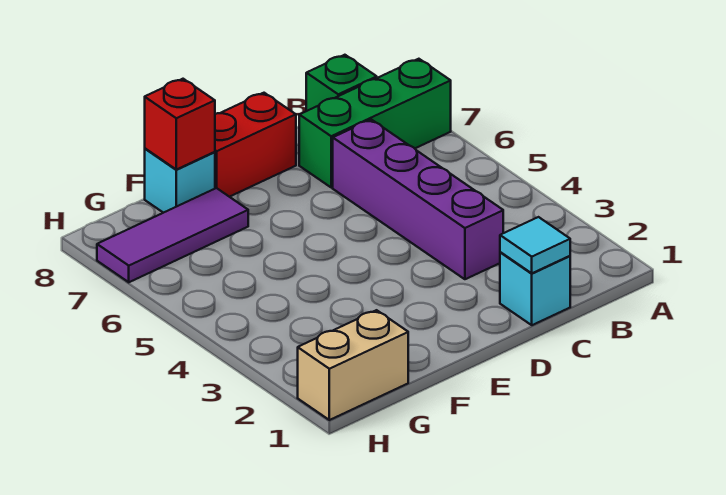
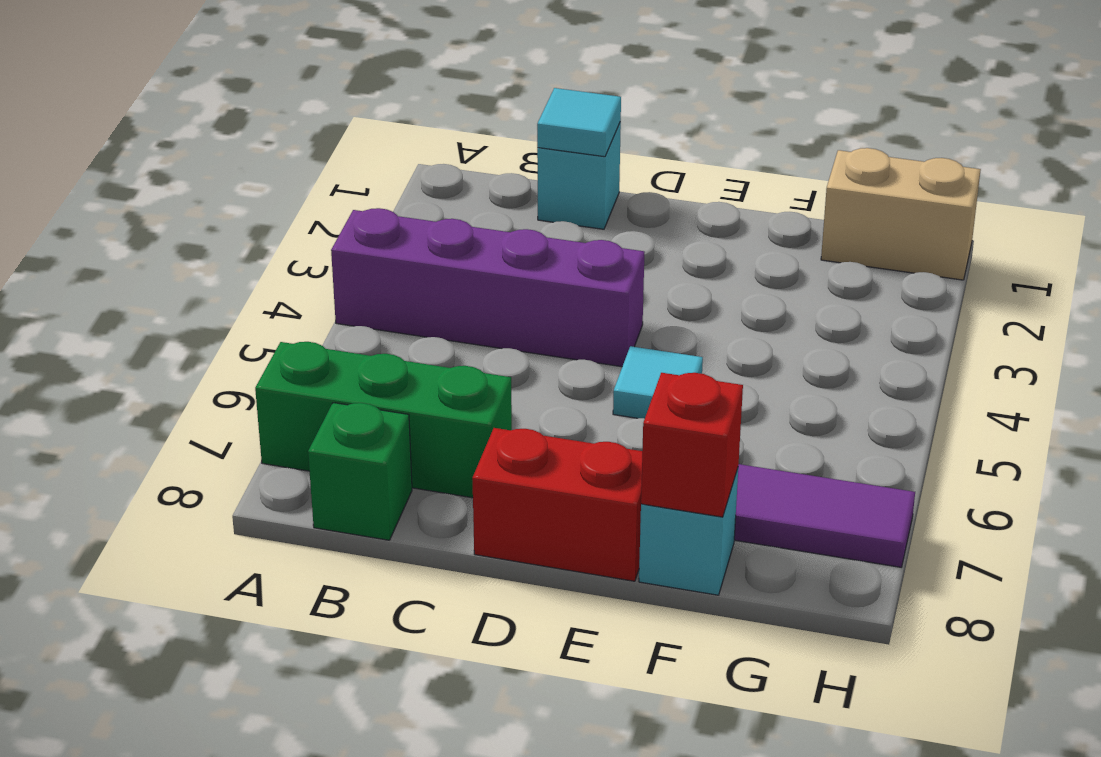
purple brick C3:C6 level 1 -> purple brick A4:D4 level 1
none -> cyan tile E5 level 1

